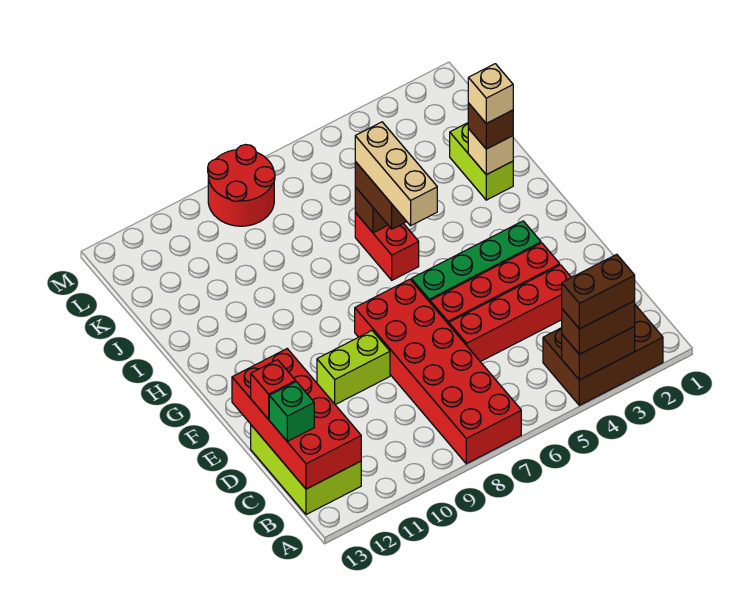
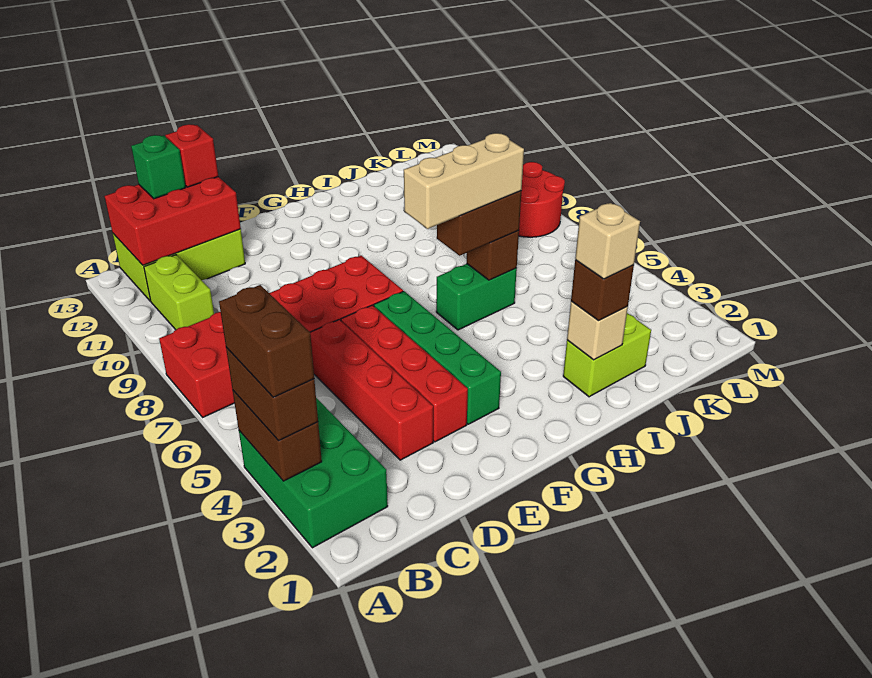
brown brick A2:B4 level 1 -> green brick A2:B4 level 1
red brick B12:E13 level 2 -> red brick B12:D13 level 2
lime brick E9:E10 level 1 -> lime brick B10:B11 level 1
red brick H6:I6 level 1 -> green brick H6:I6 level 1

